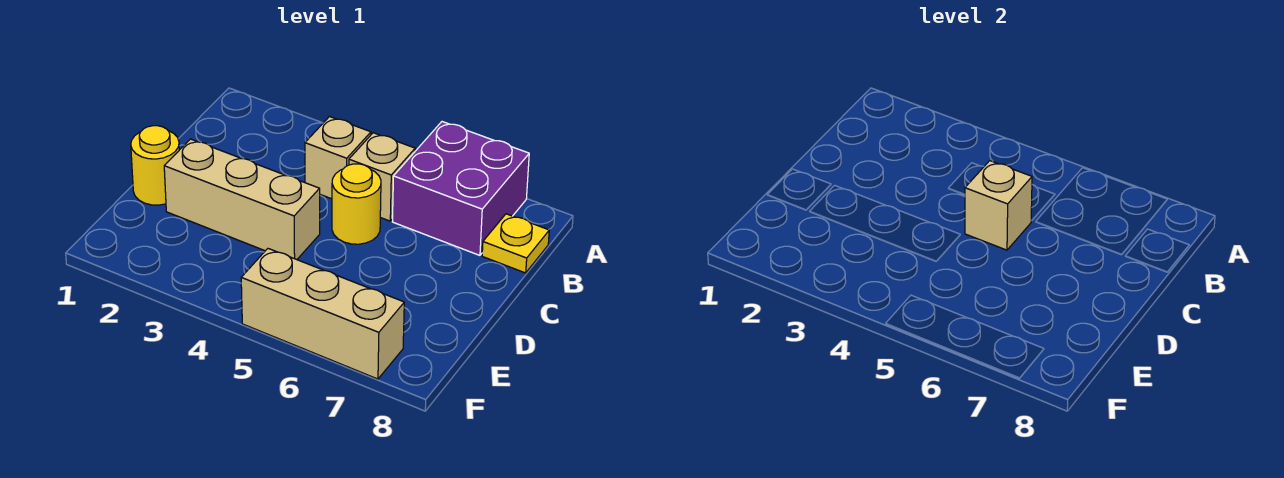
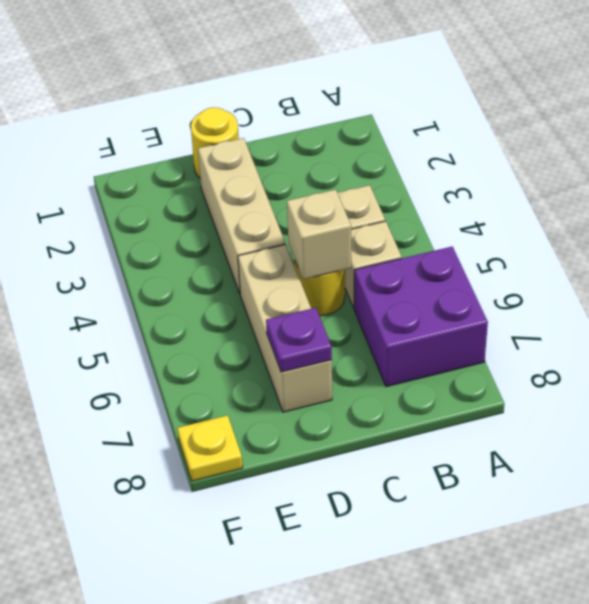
yellow plate B8 level 1 -> yellow plate F8 level 1
none -> purple plate D7 level 2
tan brick F5:F7 level 1 -> tan brick D5:D7 level 1

